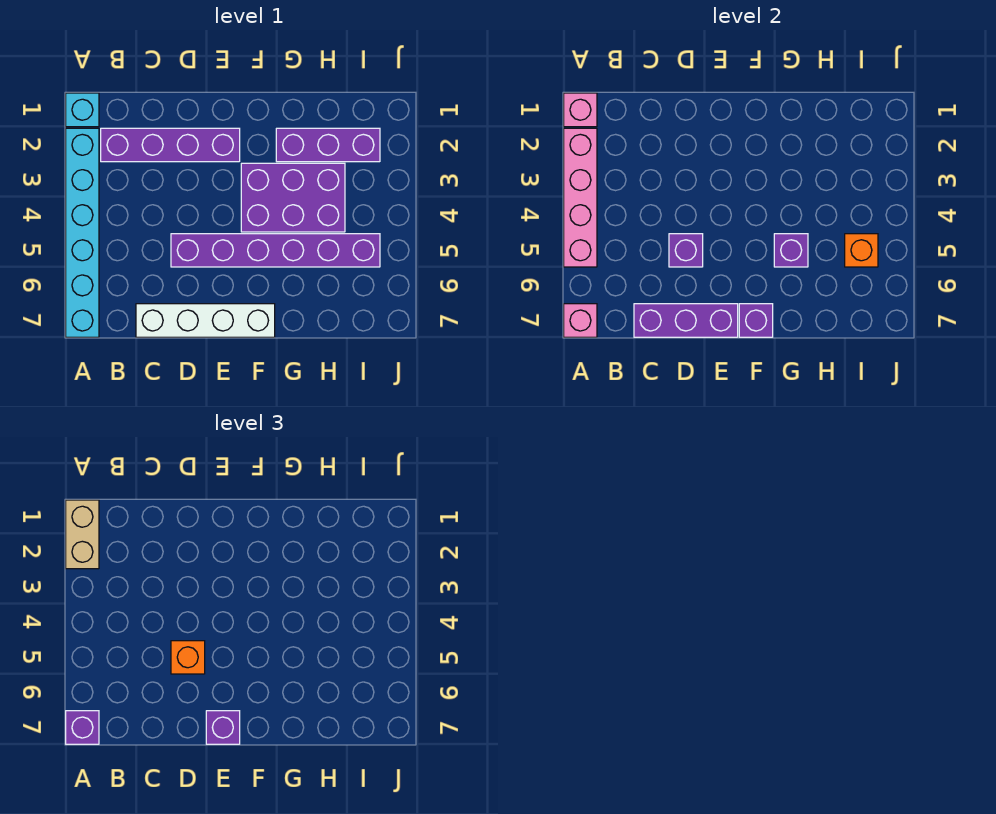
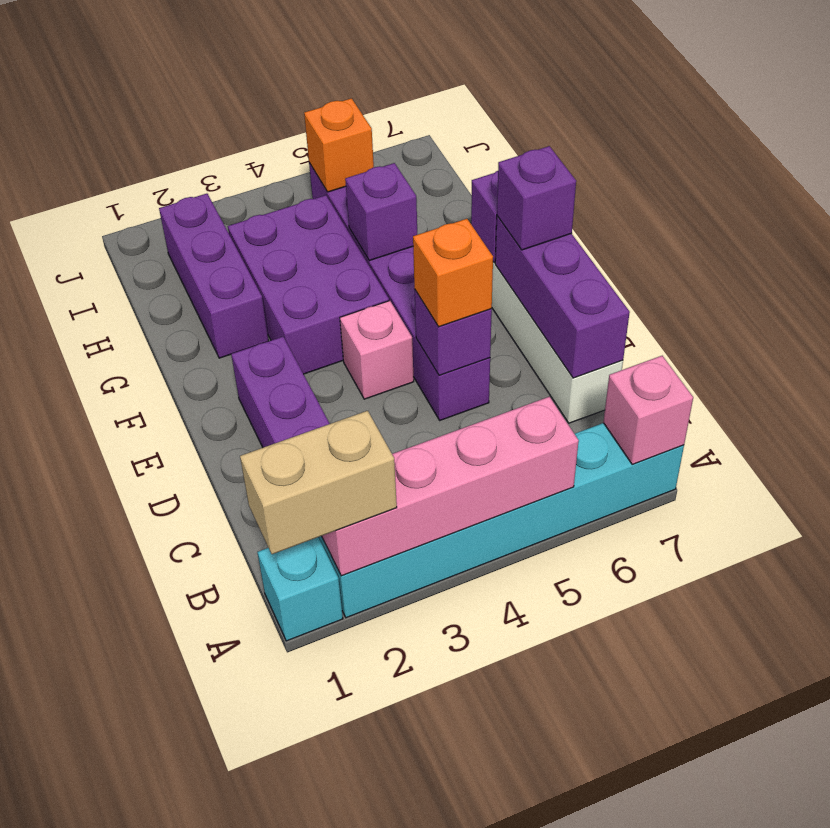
pink brick A1 level 2 -> pink brick E4 level 1
purple brick A7 level 3 -> none

